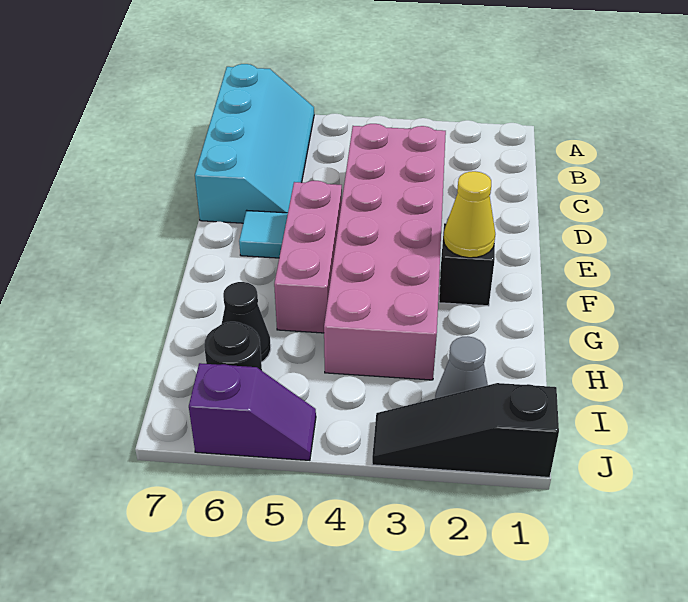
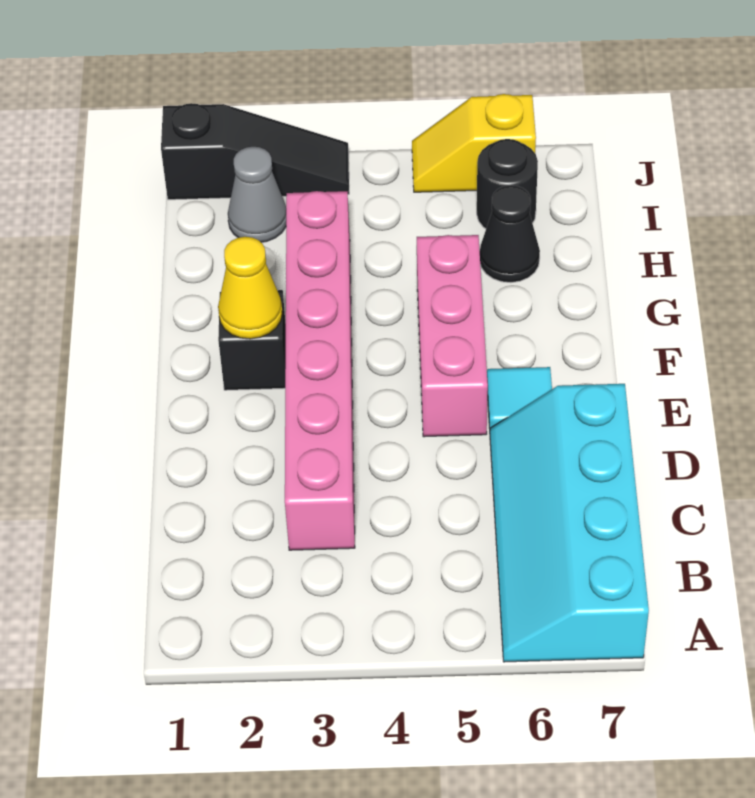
pink brick C3:H4 level 1 -> pink brick C3:H3 level 1
purple slope J5:J6 level 1 top 6 -> yellow slope J5:J6 level 1 top 6

